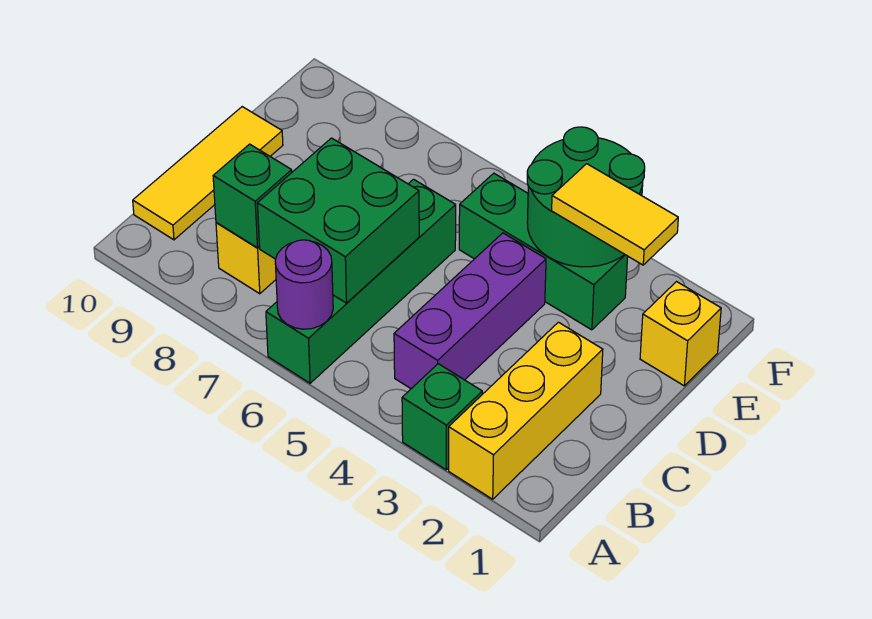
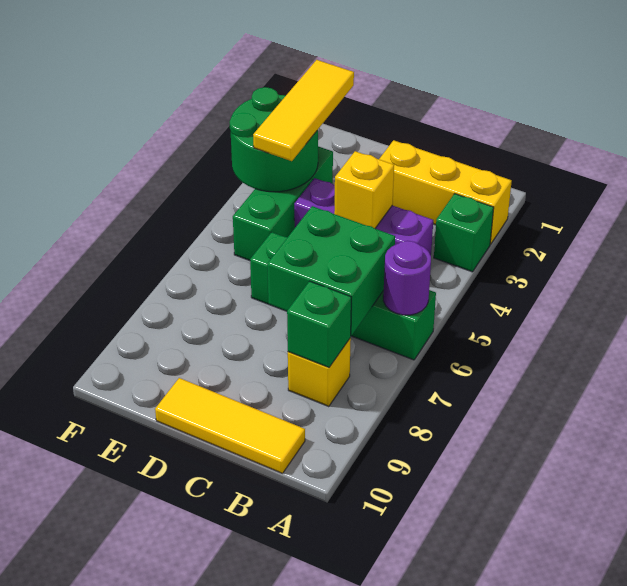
yellow brick E1 level 1 -> yellow brick C4 level 2
yellow tile E2:E3 level 3 -> yellow tile E2:E4 level 3

